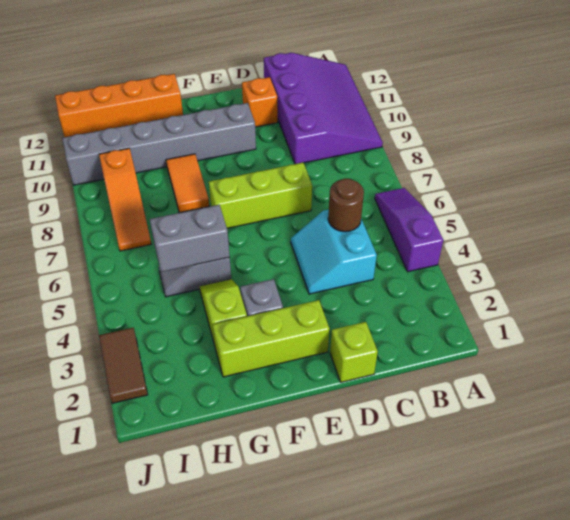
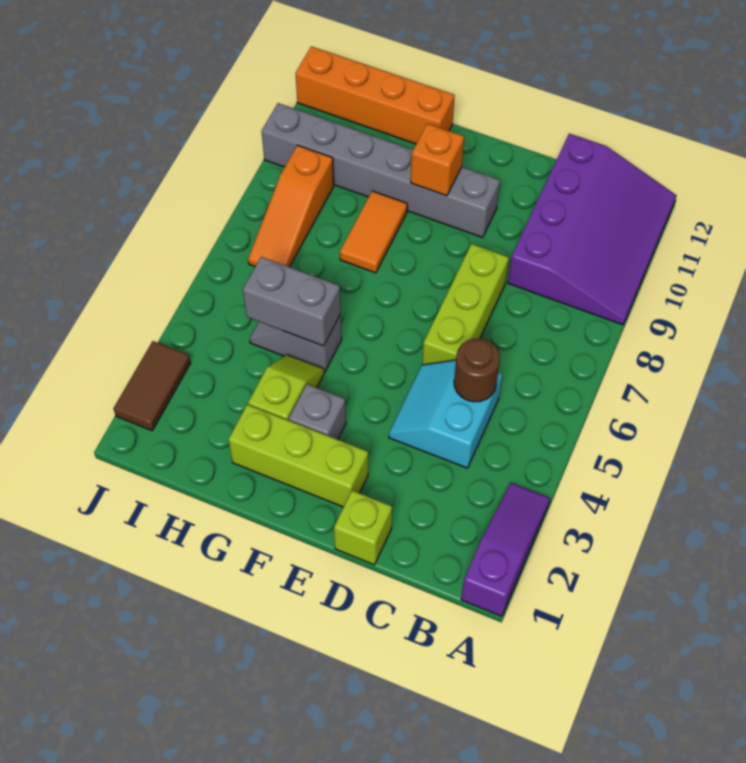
purple slope A4:A6 level 1 top 4 -> purple slope A1:A3 level 1 top 1
lime brick D7:F7 level 1 -> lime brick D6:D8 level 1
orange brick D11 level 1 -> orange brick F10 level 2

